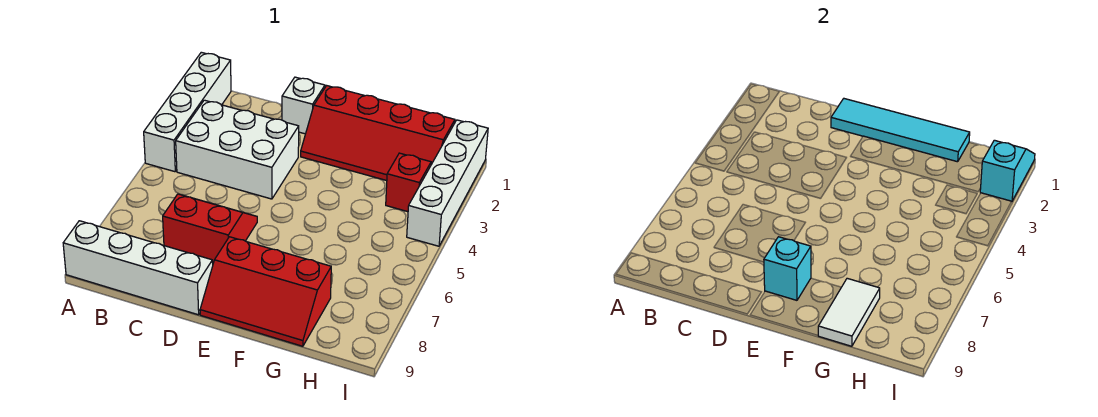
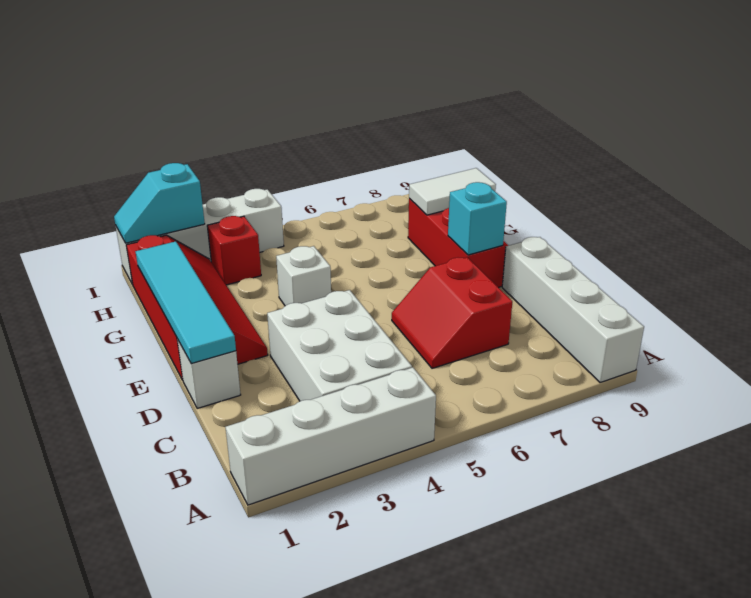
none -> white brick F4 level 1

